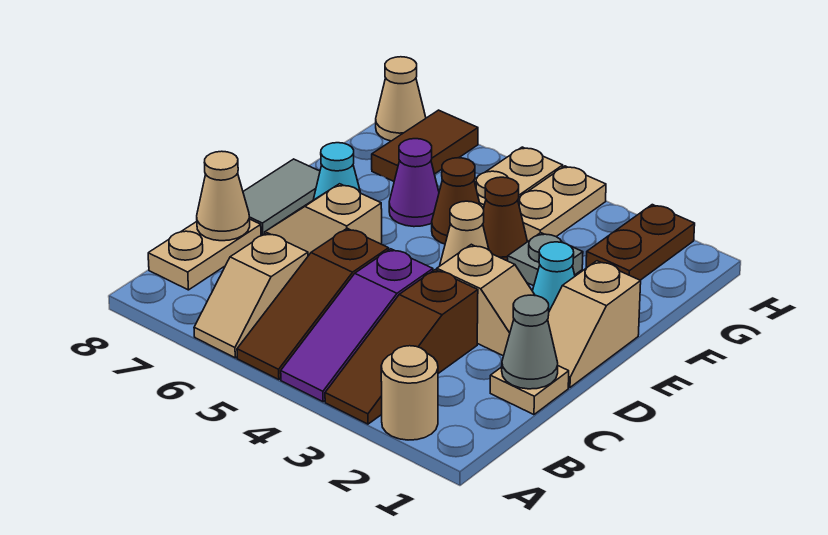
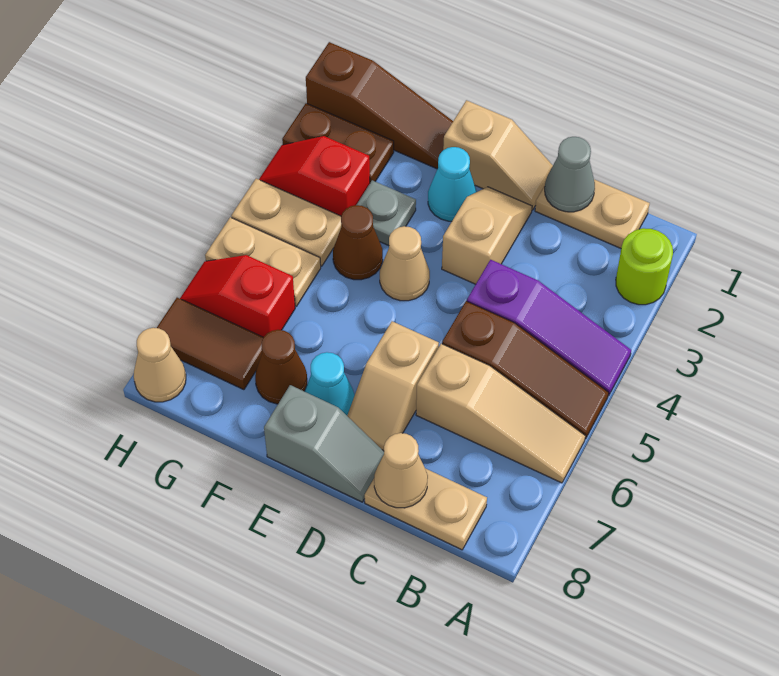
tan round brick A2 level 1 -> lime round brick A2 level 1
brown slope A3:C3 level 1 top C -> brown slope F1:H1 level 1 top H
tan slope A6:B6 level 1 top B -> tan slope A6:C6 level 1 top C
tan plate C1 level 1 -> tan plate B1:C1 level 1
grey tile D8:E8 level 1 -> grey slope D8:E8 level 1 top E
brown cone F5 level 1 -> brown cone F7 level 1
purple cone F6 level 1 -> none
none -> red slope G3:H3 level 1 top G
none -> red slope G6:H6 level 1 top G

